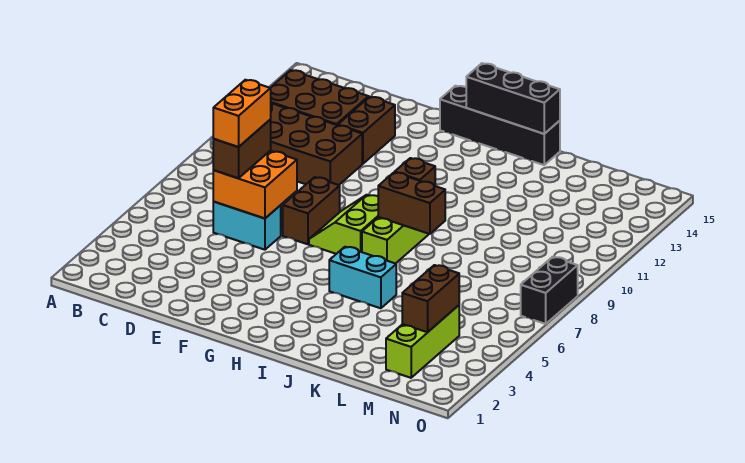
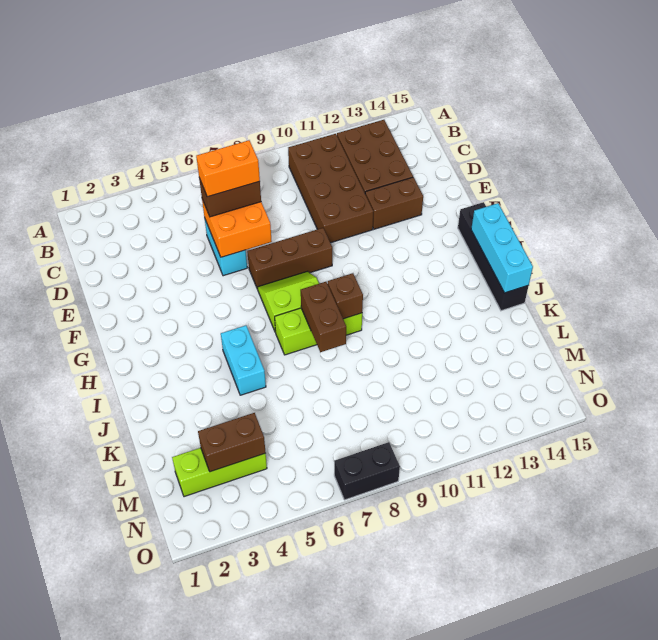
brown brick F7:F8 level 1 -> brown brick F7:F9 level 1
black brick H15:J15 level 2 -> cyan brick H15:J15 level 2

